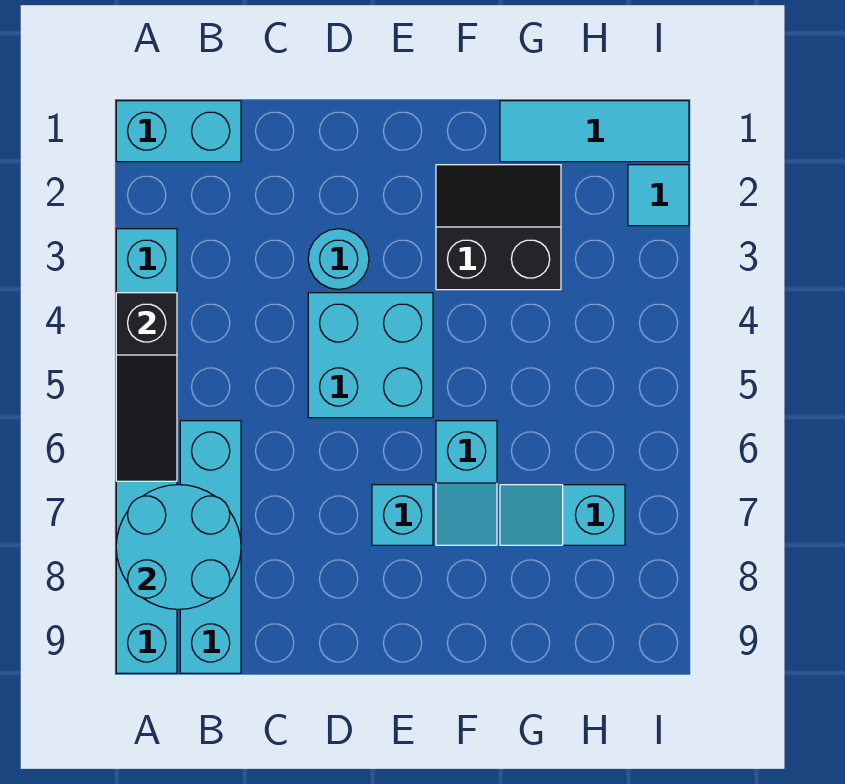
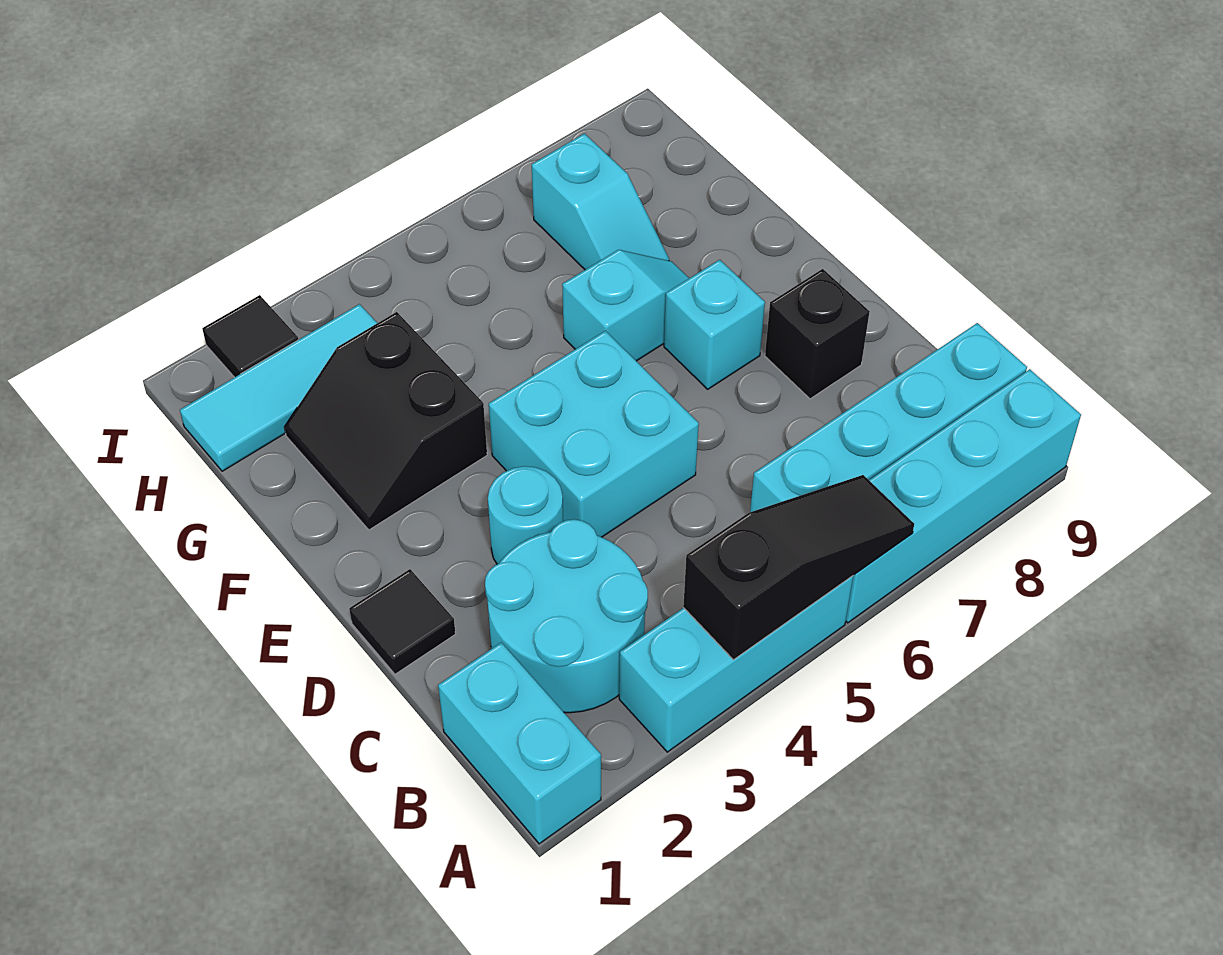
cyan round brick A7:B8 level 2 -> cyan round brick B2:C3 level 1
none -> black tile D1 level 1
none -> black brick D8 level 1
cyan tile G1:I1 level 1 -> cyan tile H1:H3 level 1
cyan tile I2 level 1 -> black tile I2 level 1

